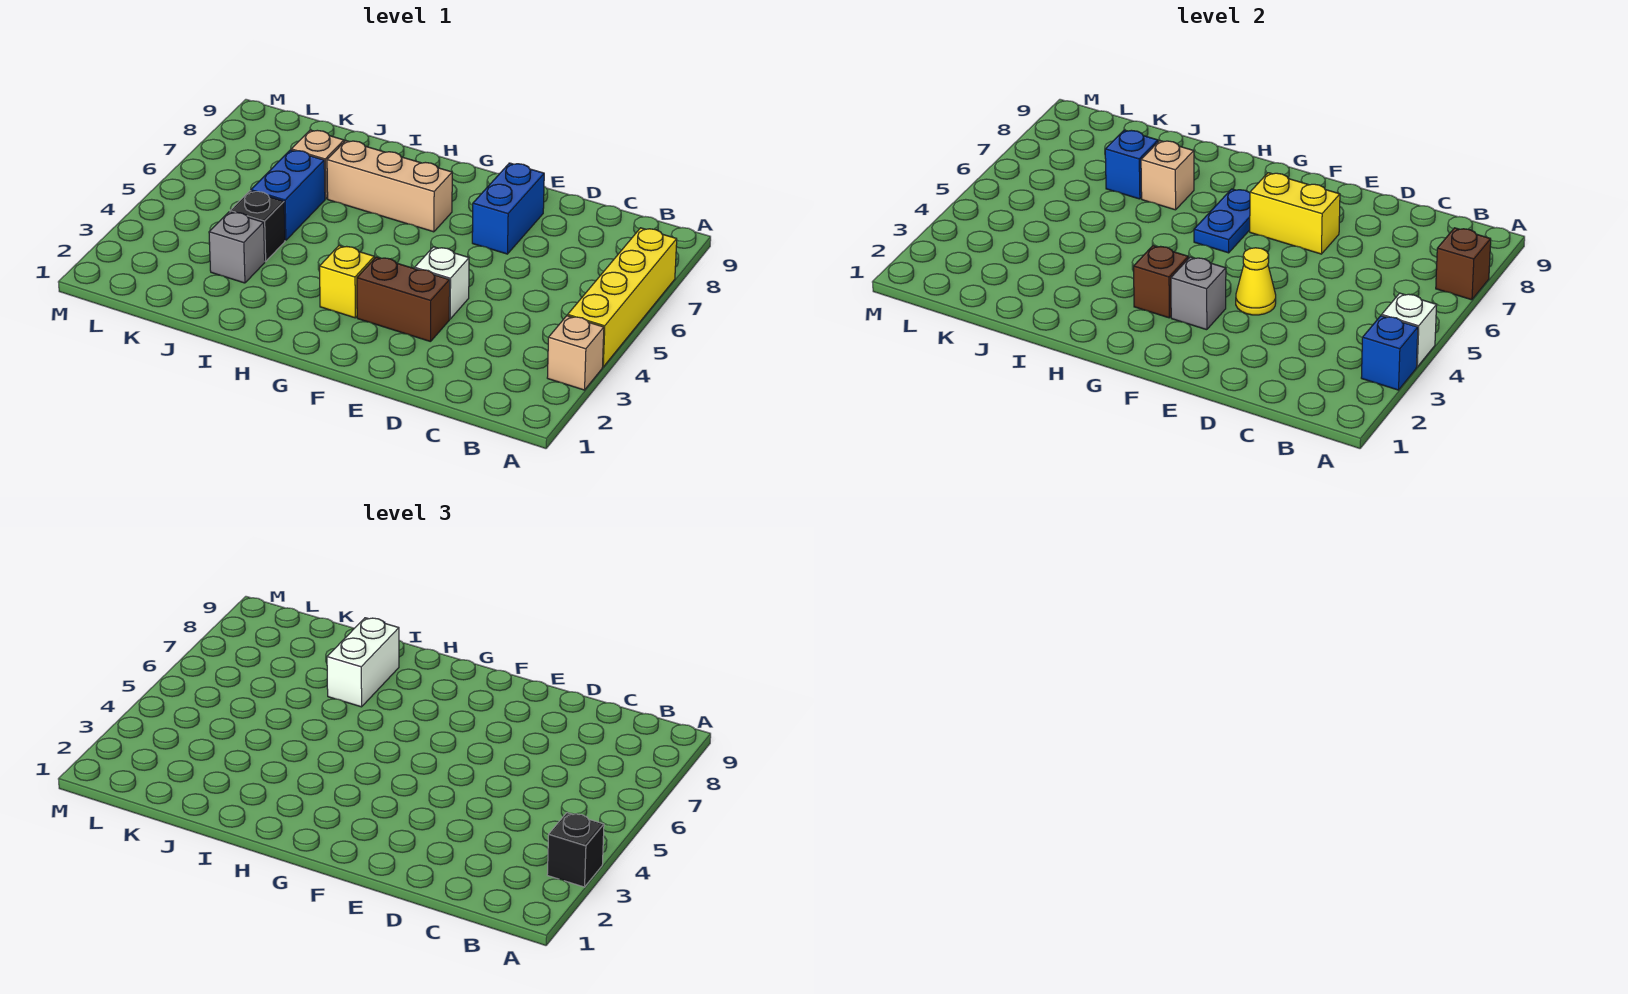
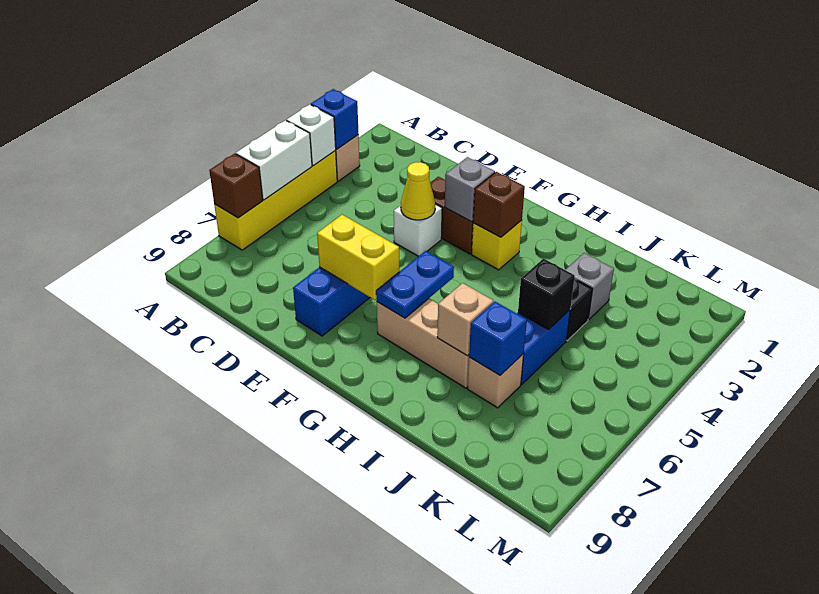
black brick A3 level 3 -> black brick J5 level 2
white brick I7:I8 level 3 -> white brick A5:A6 level 2

